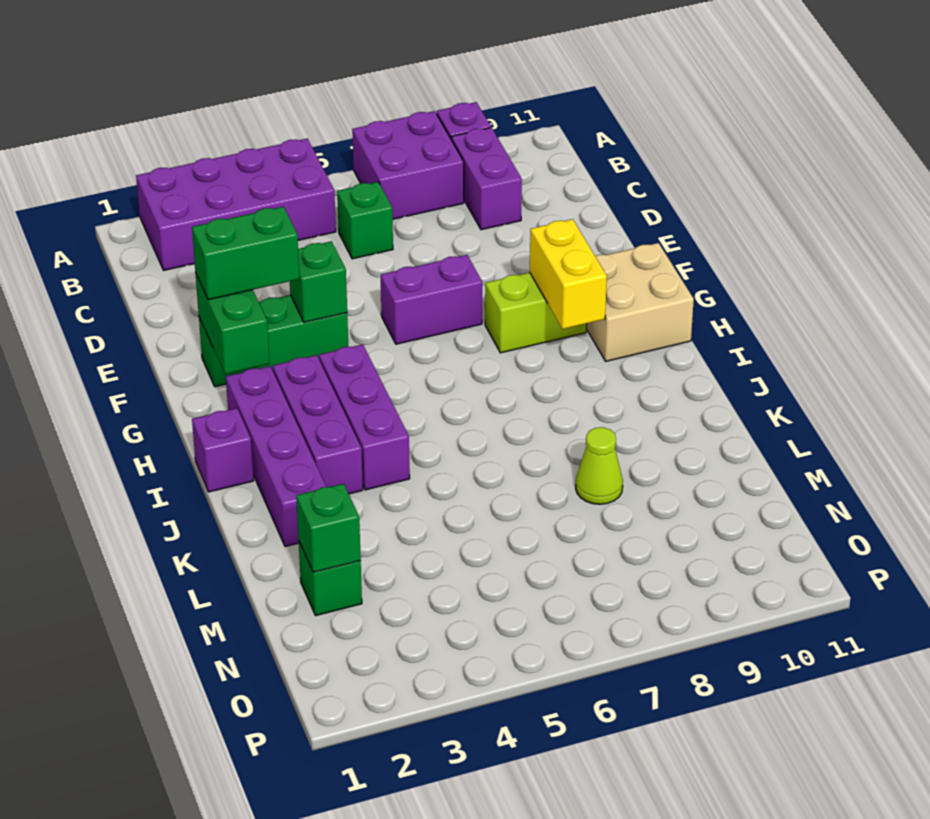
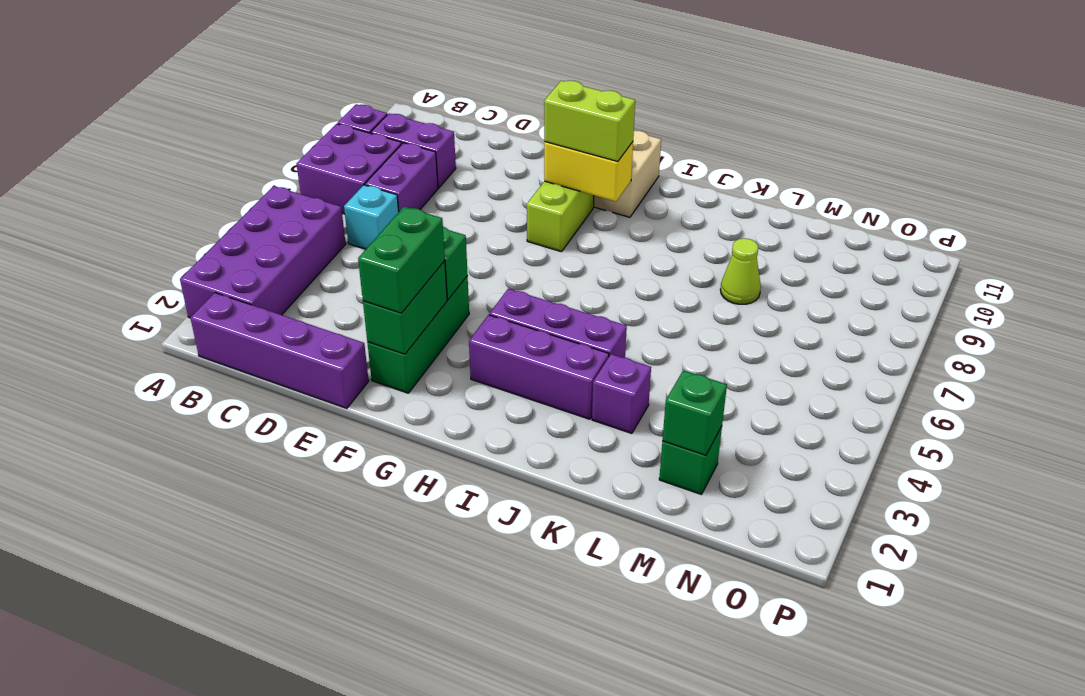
green brick C6 level 1 -> cyan brick C6 level 1
green brick F2:G2 level 2 -> green brick F2:F3 level 2
purple brick F6:F7 level 1 -> purple brick C7:C8 level 1
none -> lime brick G9:H9 level 3
purple brick H2:K2 level 1 -> purple brick B1:E1 level 1
purple brick I1 level 1 -> purple brick K3 level 1

